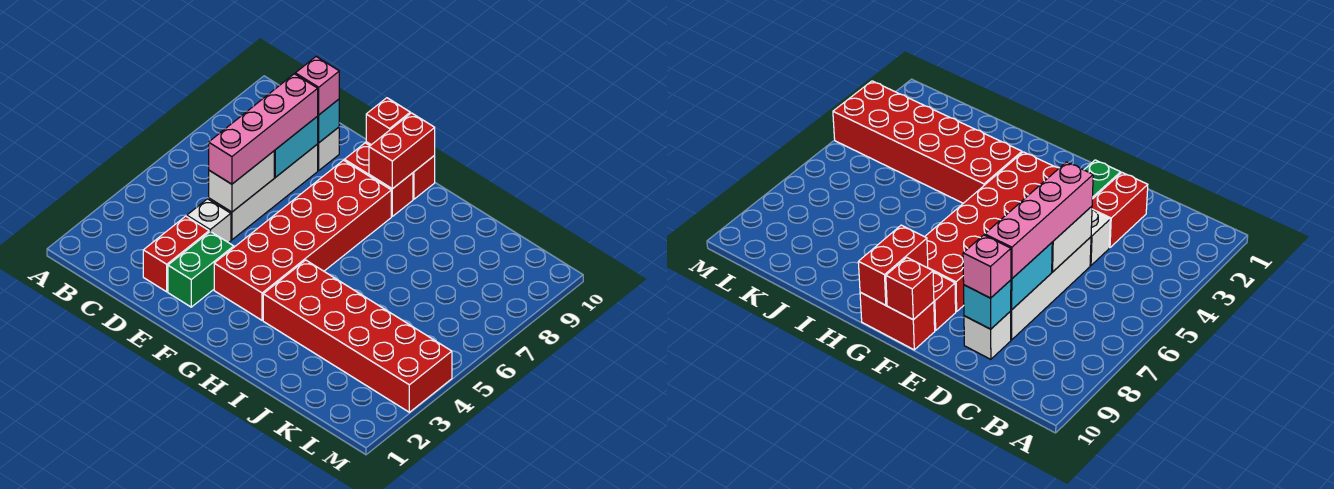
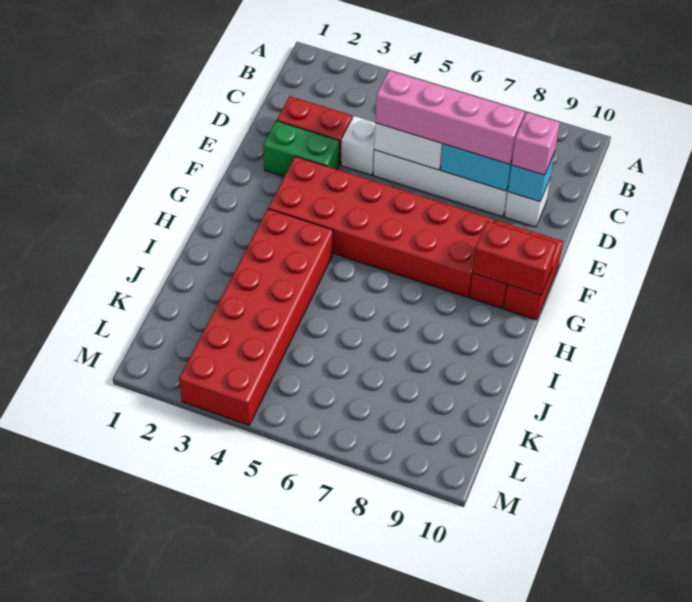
red brick F10 level 2 -> none

